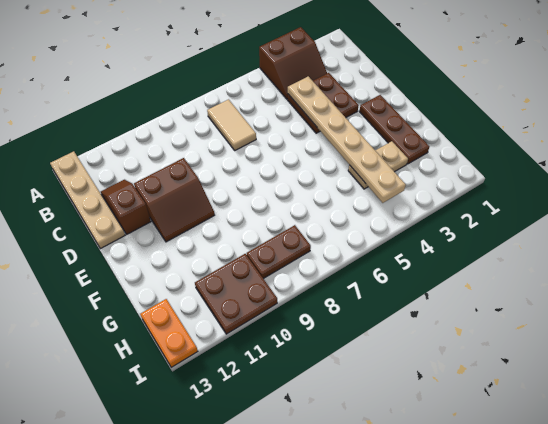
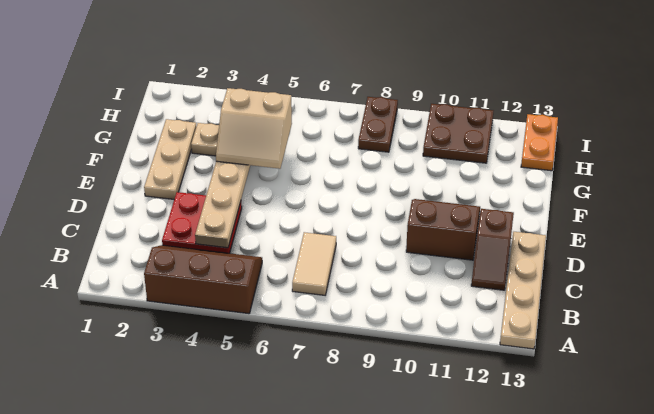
brown slope A3:B4 level 1 top A -> brown slope A3:B5 level 1 top A
brown plate C3:D4 level 1 -> red plate C3:D4 level 1
brown plate E2:G2 level 1 -> tan plate E2:G2 level 1
none -> tan slope F4:G5 level 3 top G
brown plate H8:H9 level 1 -> brown plate H8:I8 level 1

